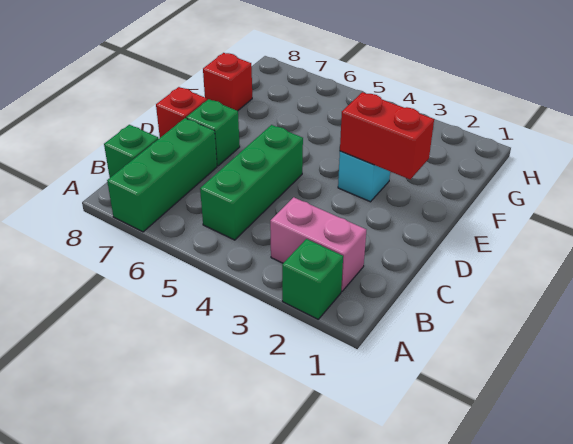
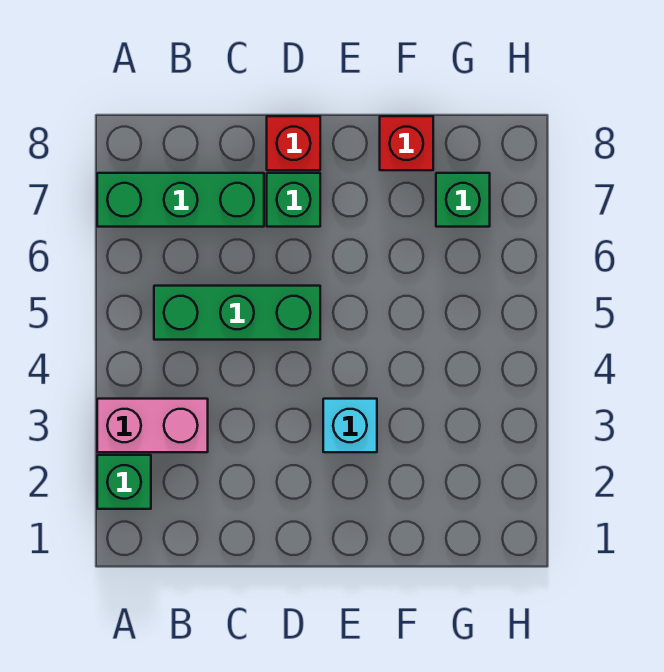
pink brick B2:B3 level 1 -> pink brick A3:B3 level 1
green brick B8 level 1 -> green brick G7 level 1
red brick E2:E3 level 2 -> none

